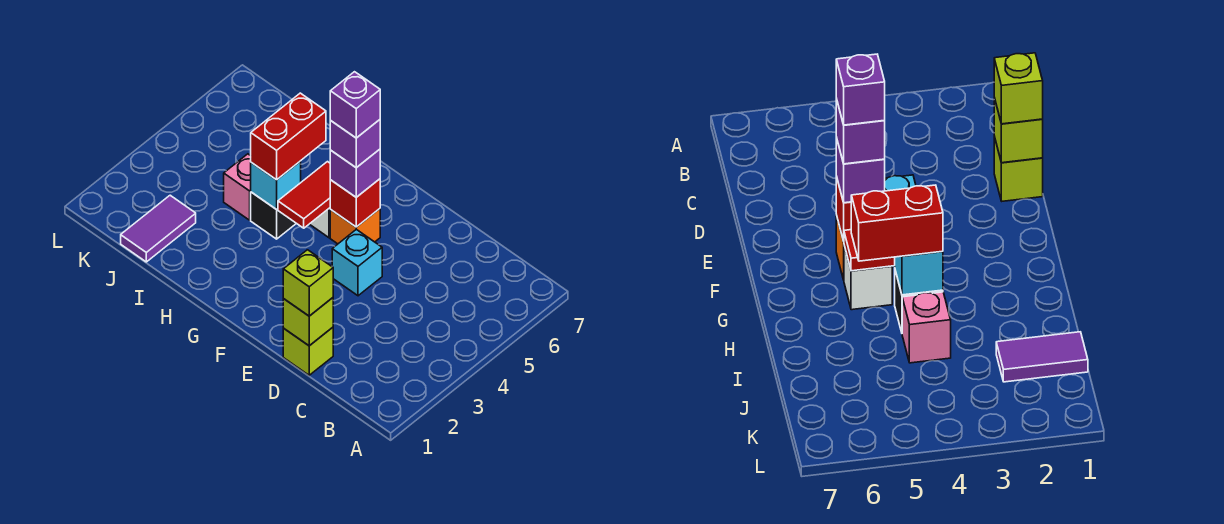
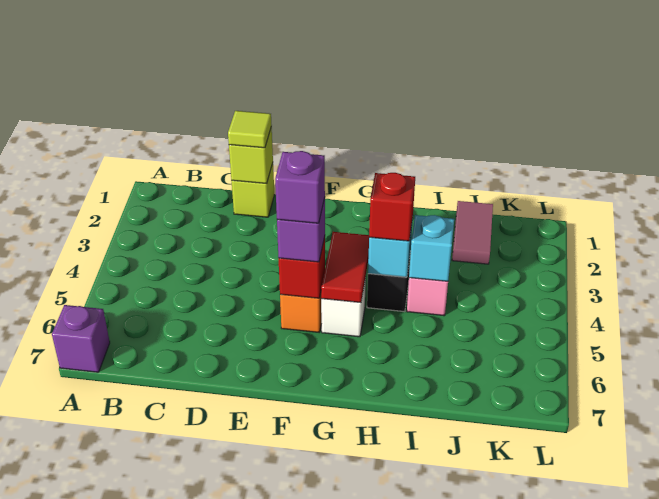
lime brick D1 level 3 -> lime tile D1 level 3
cyan brick E4 level 1 -> cyan brick I4 level 2
purple brick F5 level 5 -> purple brick A7 level 1
red brick H4:H5 level 3 -> red brick H4 level 3
purple tile J1:J2 level 1 -> pink tile J1:J2 level 1

